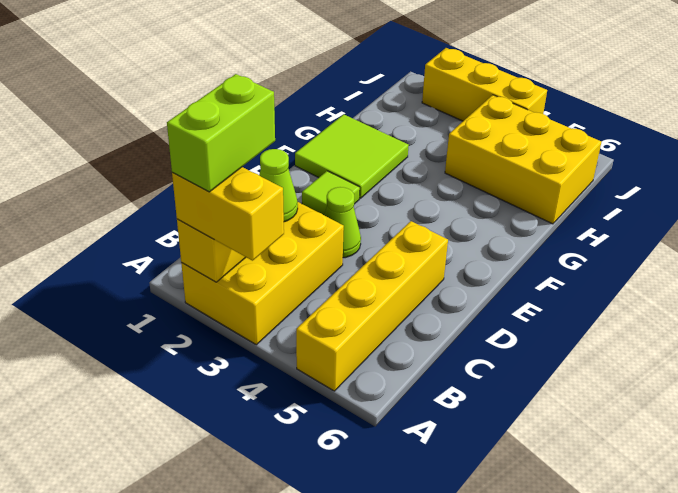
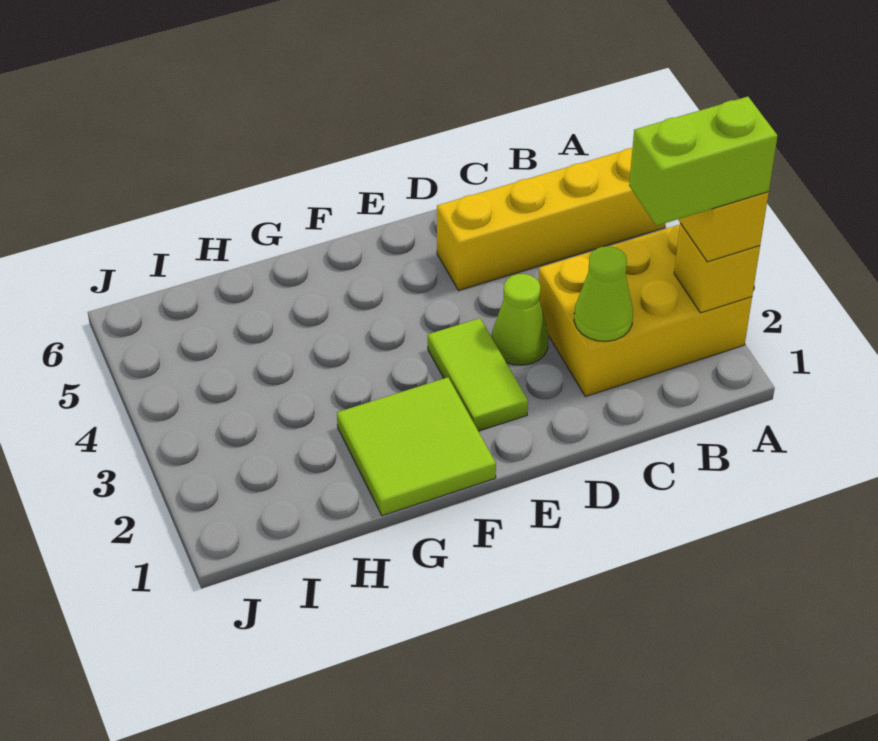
lime tile E2 level 1 -> lime tile E2:E3 level 1
yellow brick H4:I6 level 1 -> none
yellow brick J2:J4 level 1 -> none

